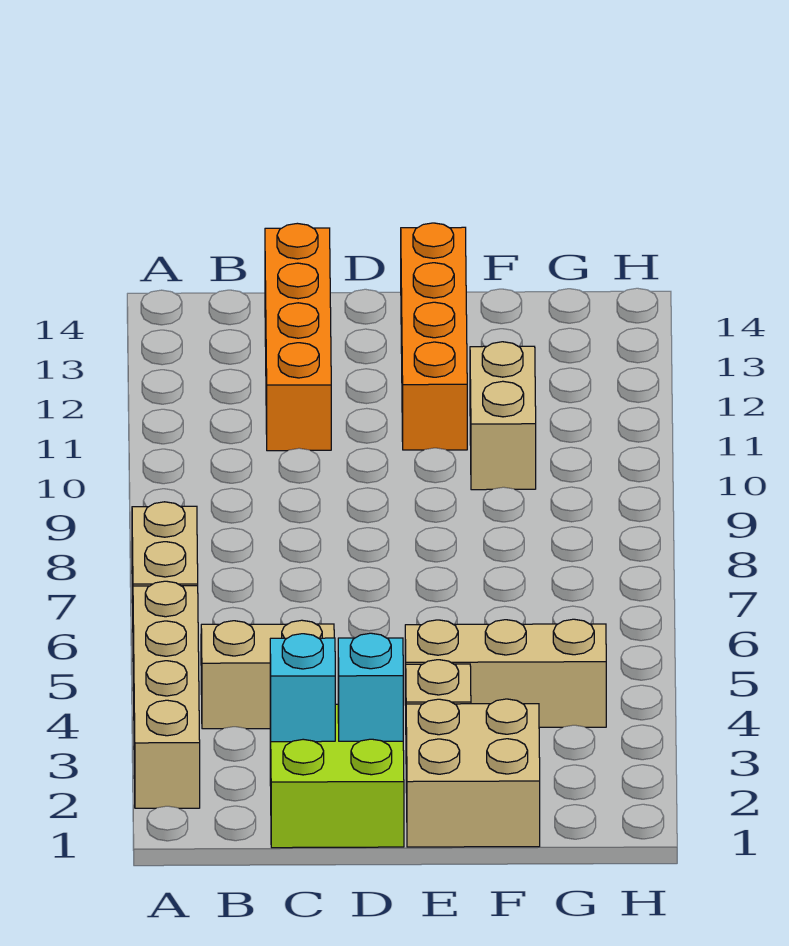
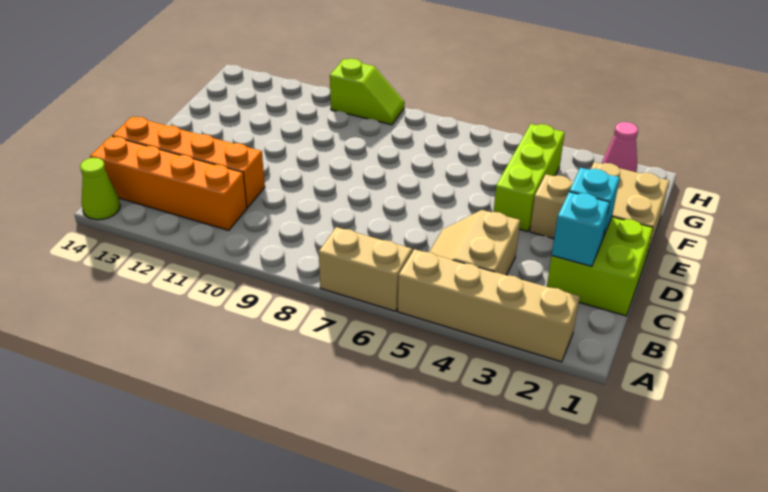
none -> lime cone A14 level 1
tan brick E4:G4 level 1 -> lime brick E4:G4 level 1
orange brick E11:E14 level 1 -> orange brick B11:B14 level 1
tan brick F10:F11 level 1 -> none
none -> pink cone H2 level 1
none -> lime slope H9:H10 level 1 top 10

